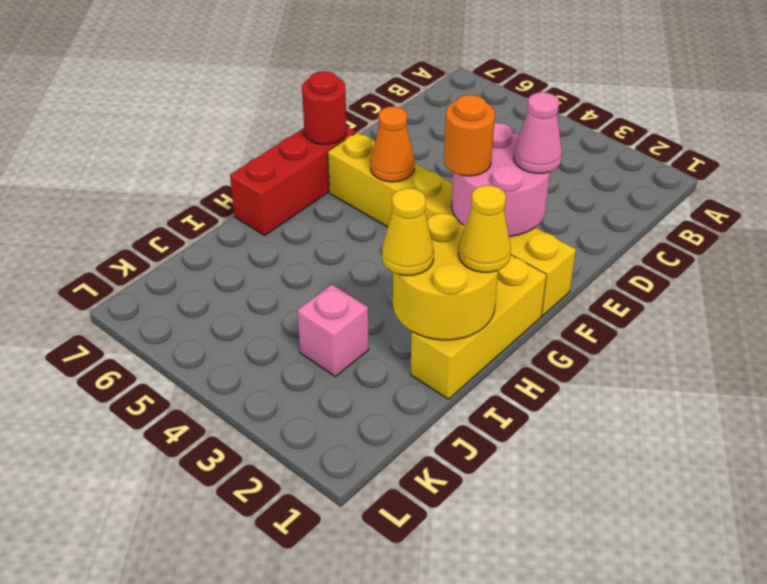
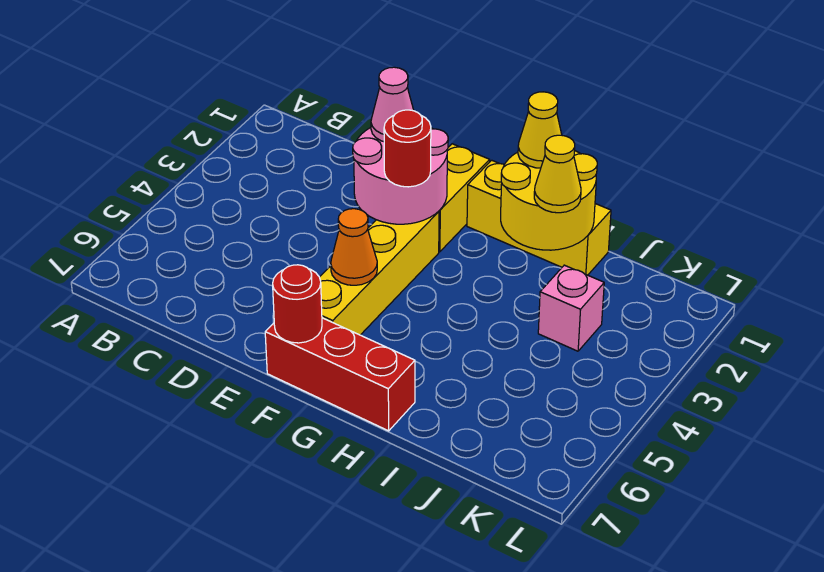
orange round brick F3 level 3 -> red round brick F3 level 3

